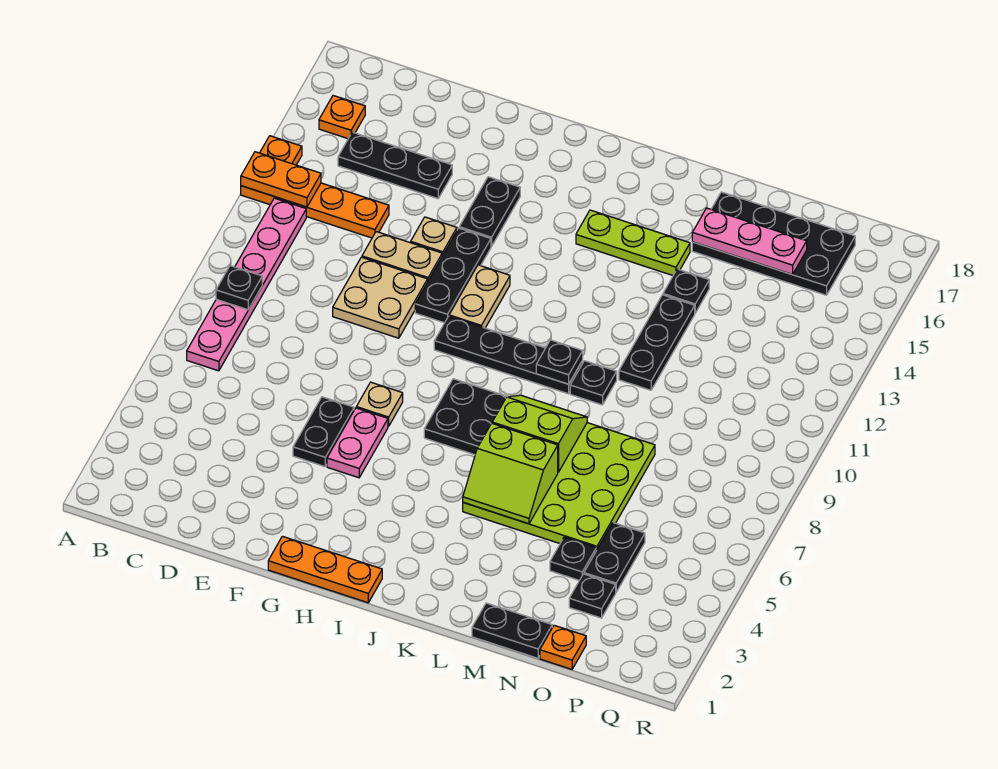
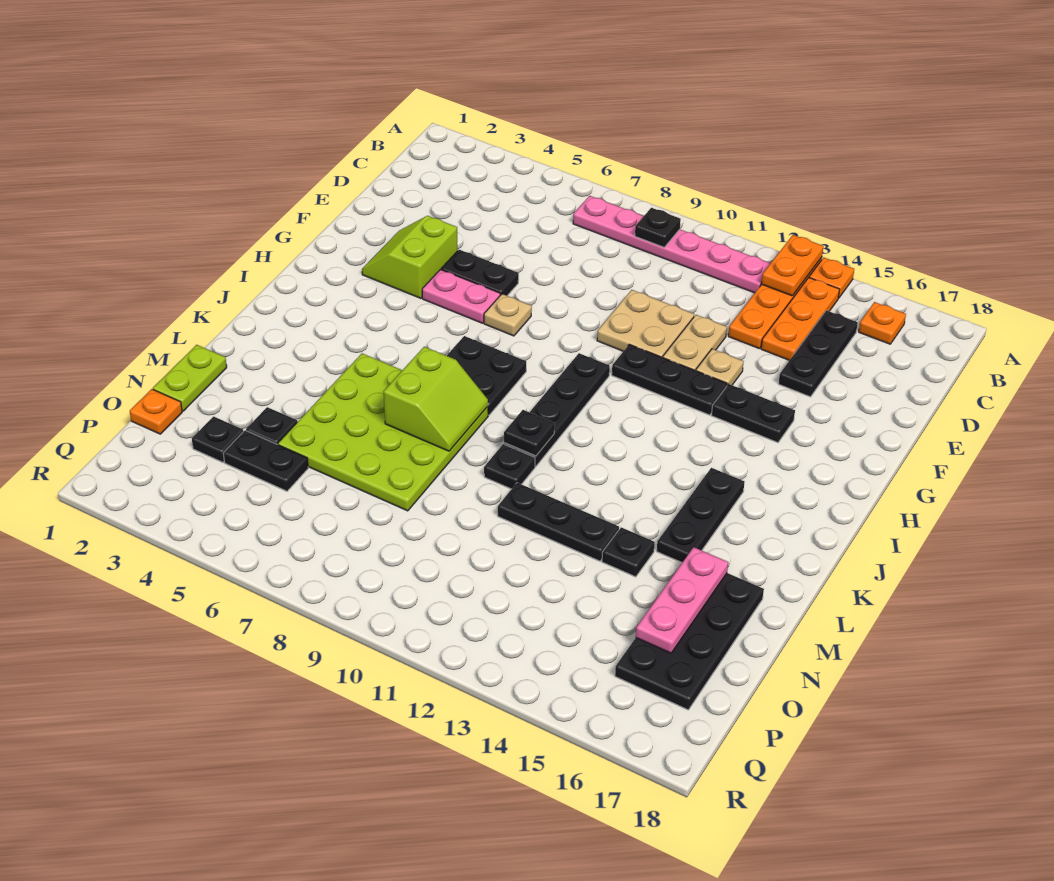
orange plate G1:I1 level 1 -> orange plate B14:D14 level 1
tan plate H11:H12 level 1 -> none
lime plate J15:L15 level 1 -> black plate J15:L15 level 1
lime slope K5:L6 level 2 top 6 -> lime slope F3:G4 level 1 top 4
black plate M1:N1 level 1 -> lime plate M1:N1 level 1

